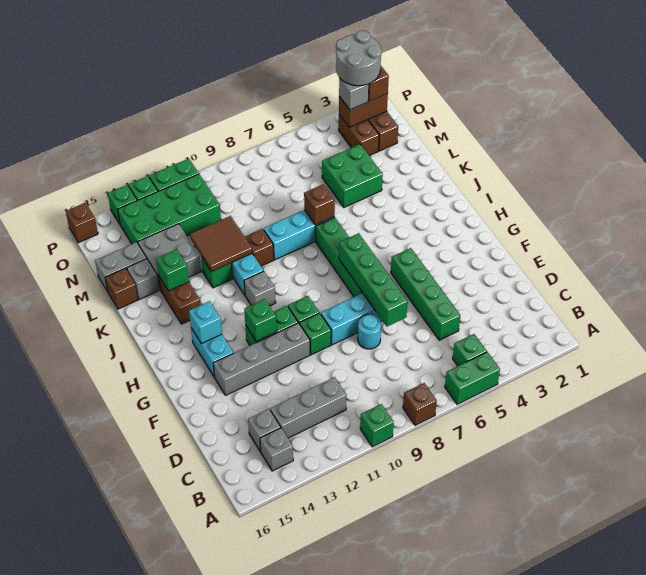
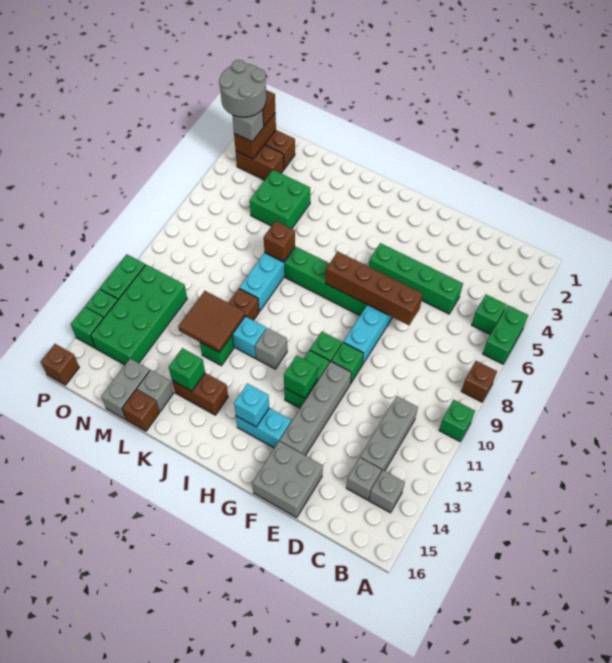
green brick E7:H7 level 2 -> brown brick E7:H7 level 2
cyan round brick E8 level 1 -> none
grey brick L13:M14 level 1 -> grey brick E15:F16 level 1

